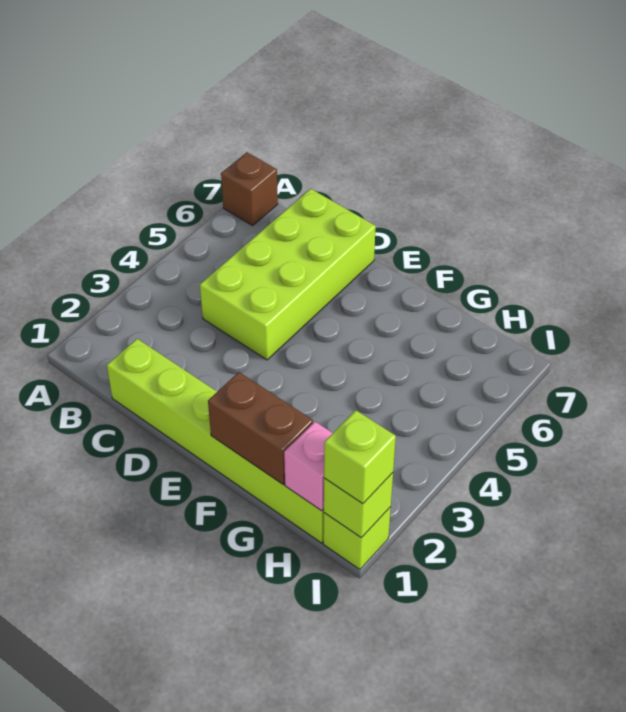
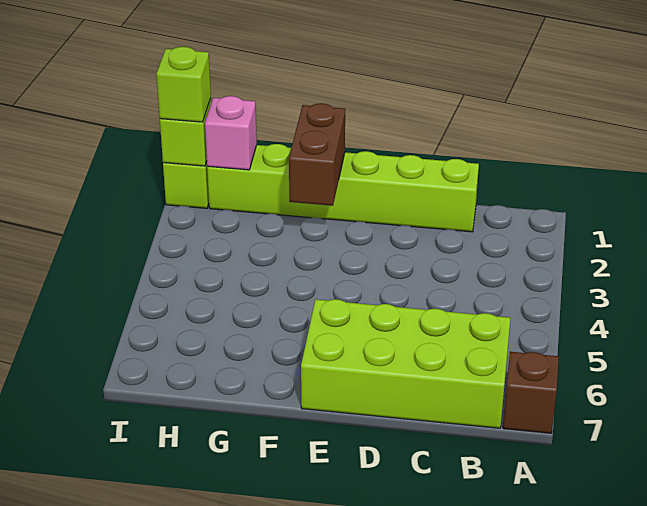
lime brick C4:D7 level 1 -> lime brick B6:E7 level 1
brown brick F1:G1 level 2 -> brown brick F1:F2 level 2

